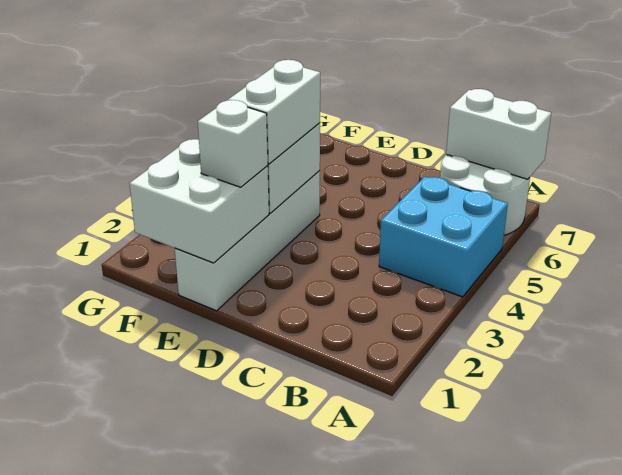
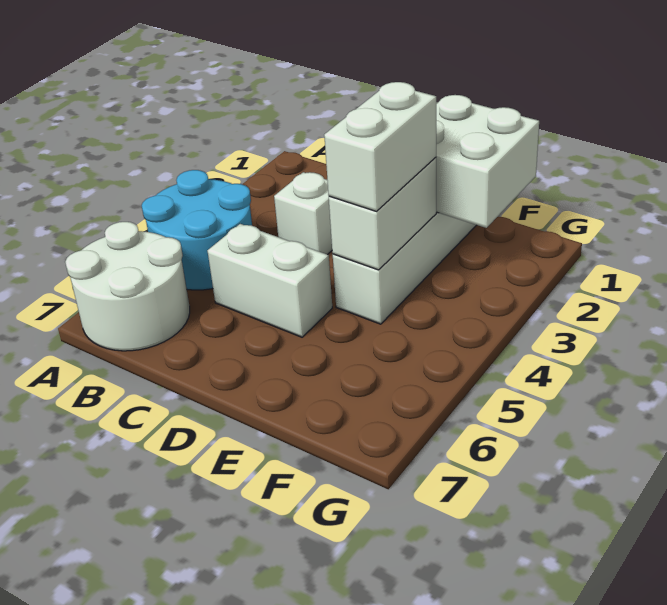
cyan brick A4:B5 level 1 -> cyan round brick A4:B5 level 1
white brick A7:B7 level 2 -> white brick C5:D5 level 1
white brick E2 level 3 -> white brick C3 level 1

